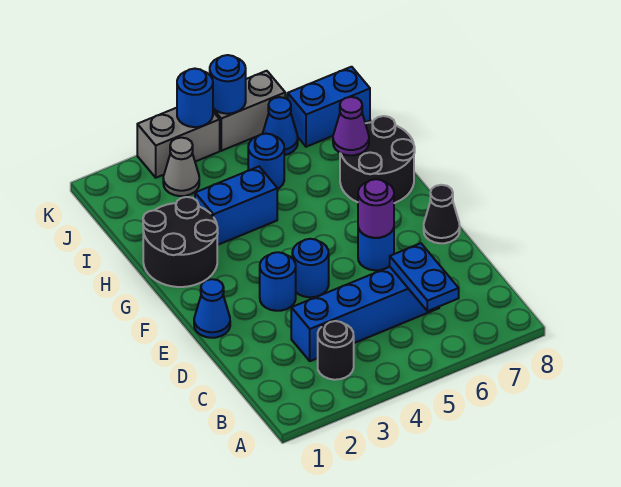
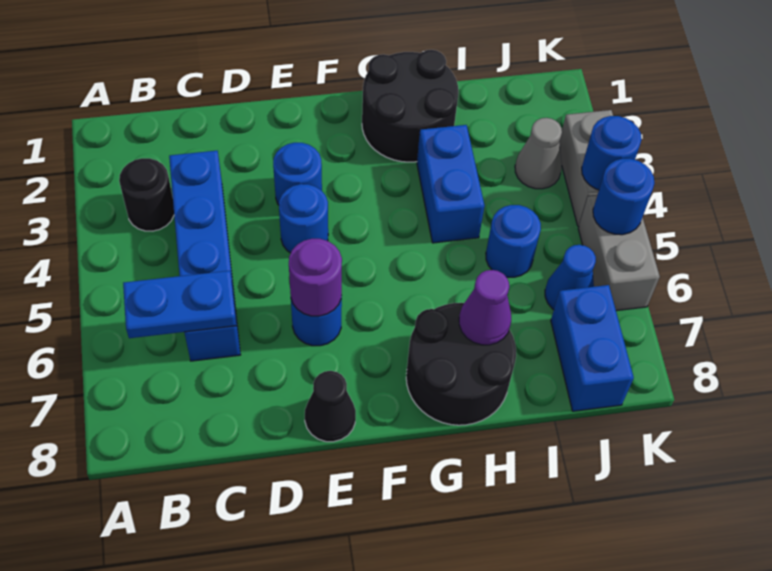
blue cone E1 level 1 -> none

